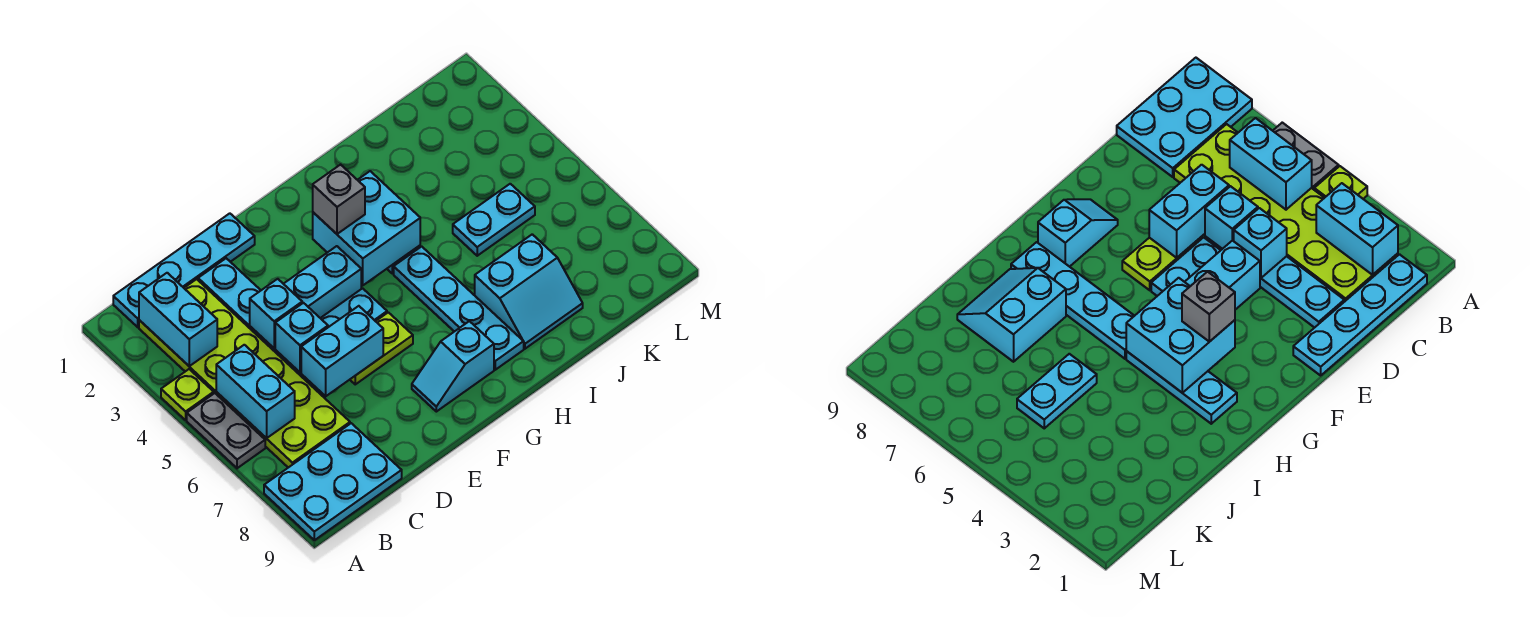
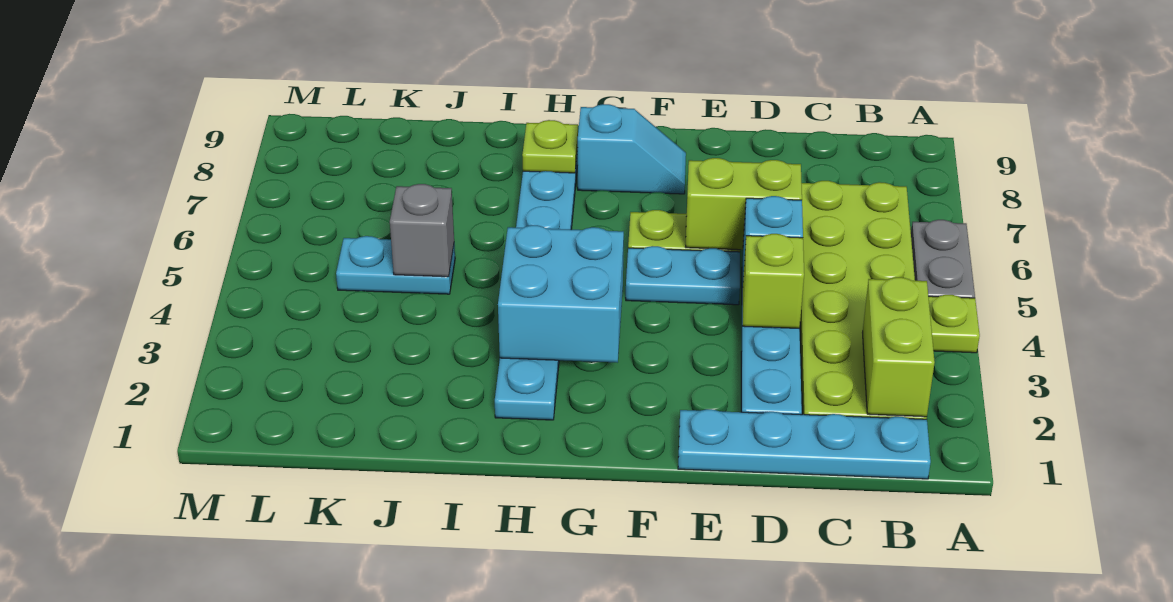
cyan plate A8:C9 level 1 -> none
cyan brick B2:B3 level 2 -> lime brick B2:B3 level 2
cyan brick B5:B6 level 2 -> none
cyan brick D4 level 2 -> lime brick D4 level 2
cyan brick D6:E6 level 2 -> lime brick D6:E6 level 2
cyan brick E4:F4 level 1 -> none
grey brick G3 level 3 -> grey brick J5 level 2
none -> lime plate H8 level 2
cyan slope I7:J8 level 1 top 7 -> none

